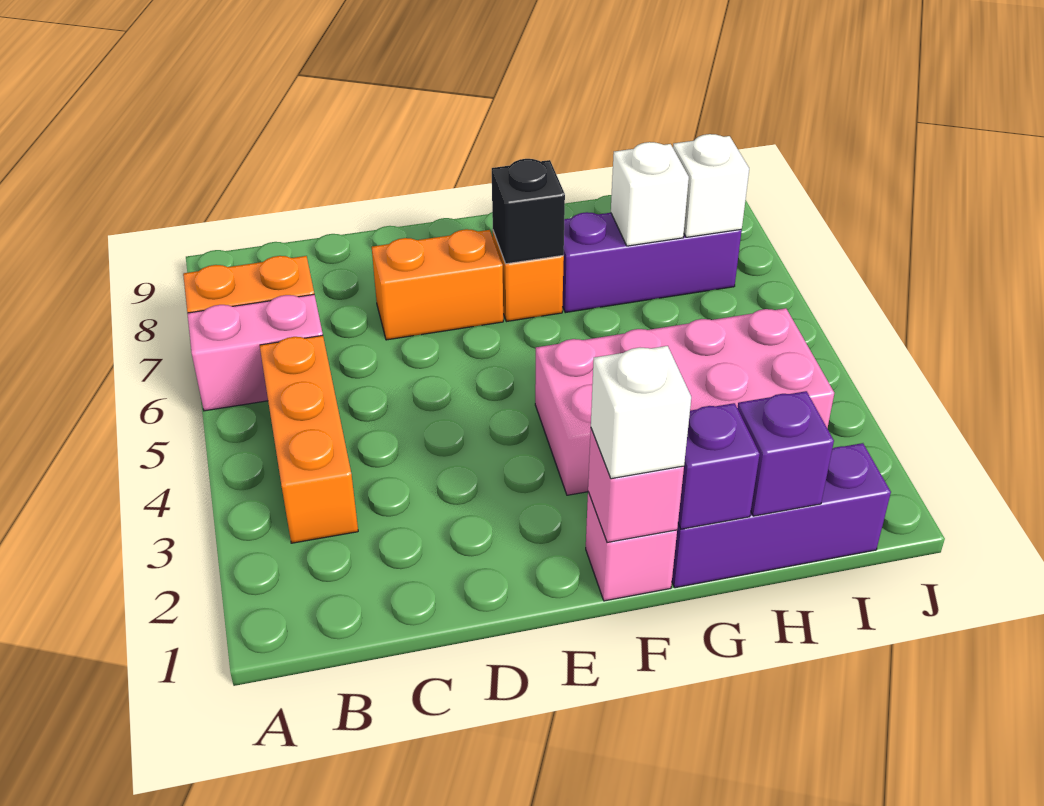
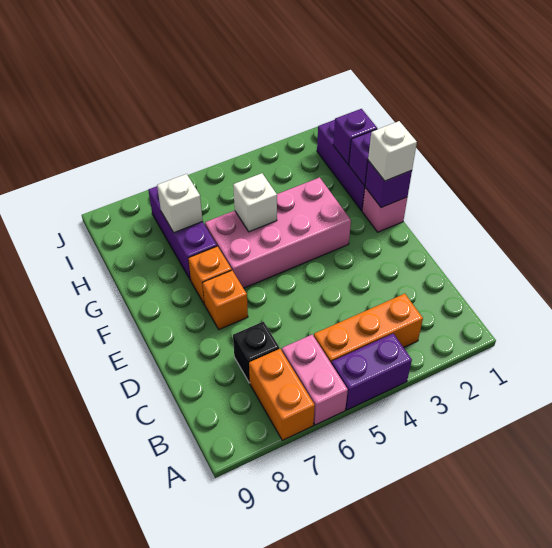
none -> purple brick A4:A5 level 1
orange brick D7:E7 level 1 -> orange brick E7 level 1
pink brick F1 level 2 -> purple brick F1 level 2
pink brick F3:I4 level 1 -> pink brick F3:G6 level 1
black brick F7 level 2 -> black brick C7 level 1
white brick I7 level 2 -> white brick G5 level 2

